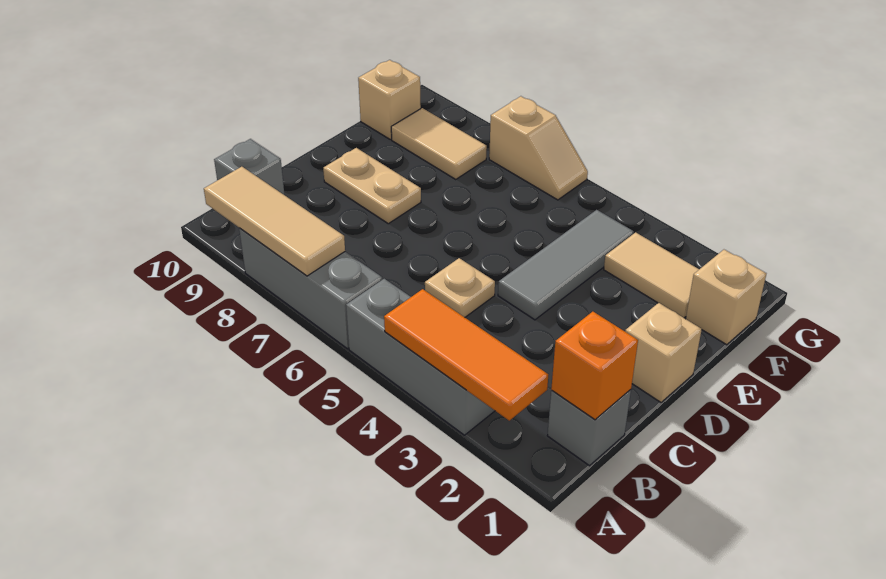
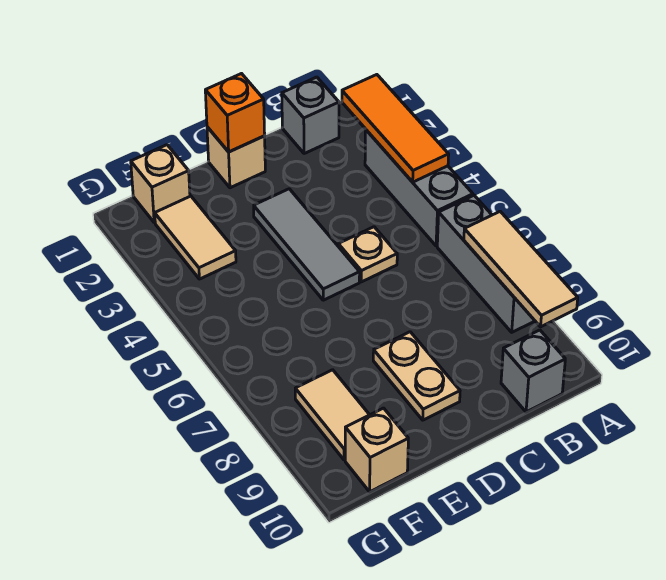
orange brick B1 level 2 -> orange brick D1 level 2
grey tile D4:F4 level 1 -> grey tile D3:D5 level 1
tan slope G6:G7 level 1 top 7 -> none

